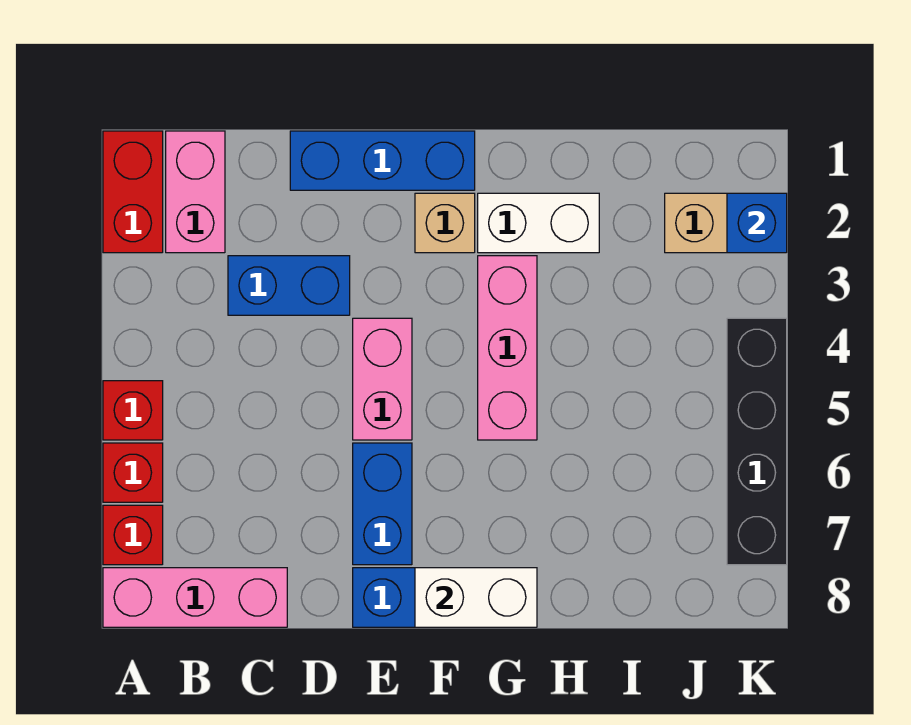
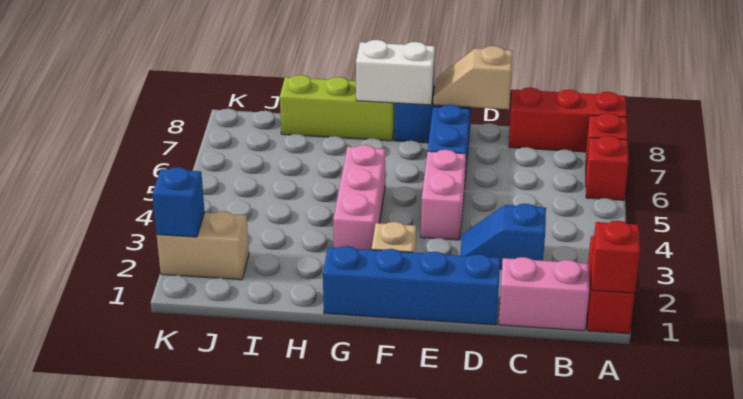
red brick A5 level 1 -> red brick A1 level 2
pink brick A8:C8 level 1 -> red brick A8:C8 level 1
pink brick B1:B2 level 1 -> pink brick B1:C1 level 1
blue brick C3:D3 level 1 -> blue slope C3:D3 level 1 top C
blue brick D1:F1 level 1 -> blue brick D1:G1 level 1
none -> tan slope D8:E8 level 2 top D
white brick G2:H2 level 1 -> none
none -> lime brick G8:I8 level 1
black brick K4:K7 level 1 -> none

